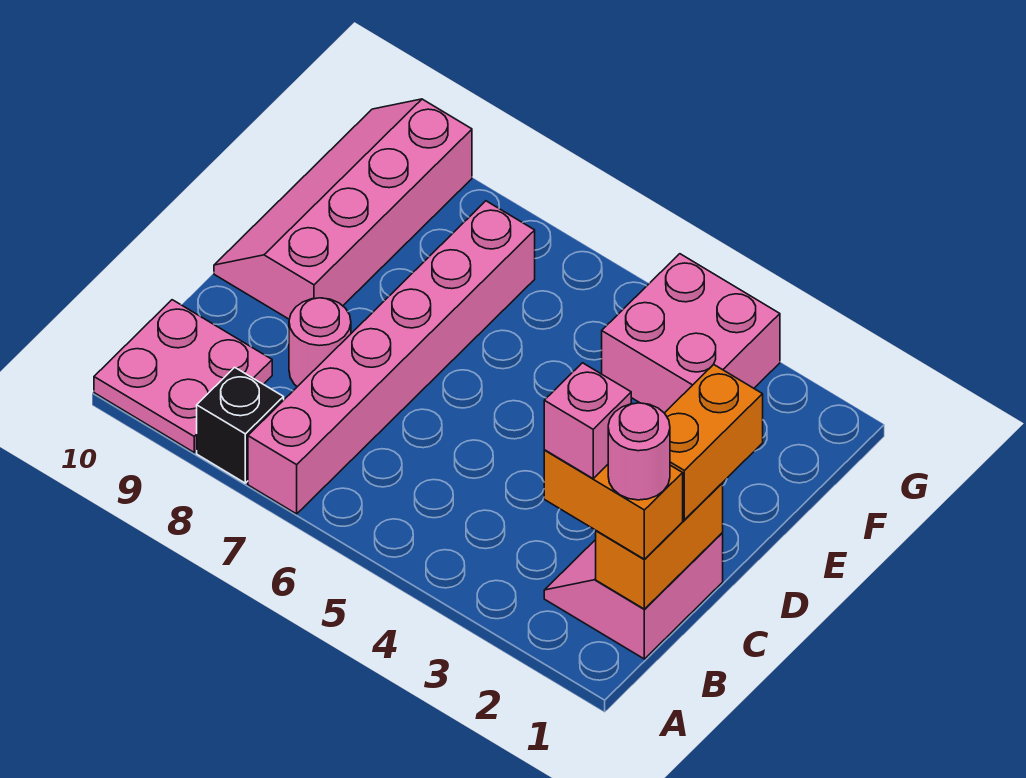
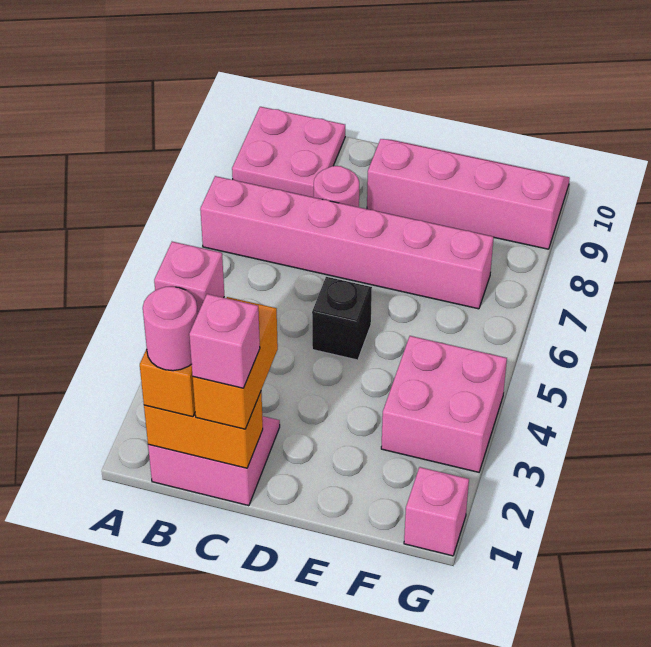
black brick A8 level 1 -> black brick D5 level 1
orange brick C1:D1 level 3 -> orange brick C1:C2 level 3
none -> pink brick C1 level 4
none -> pink brick G1 level 1

